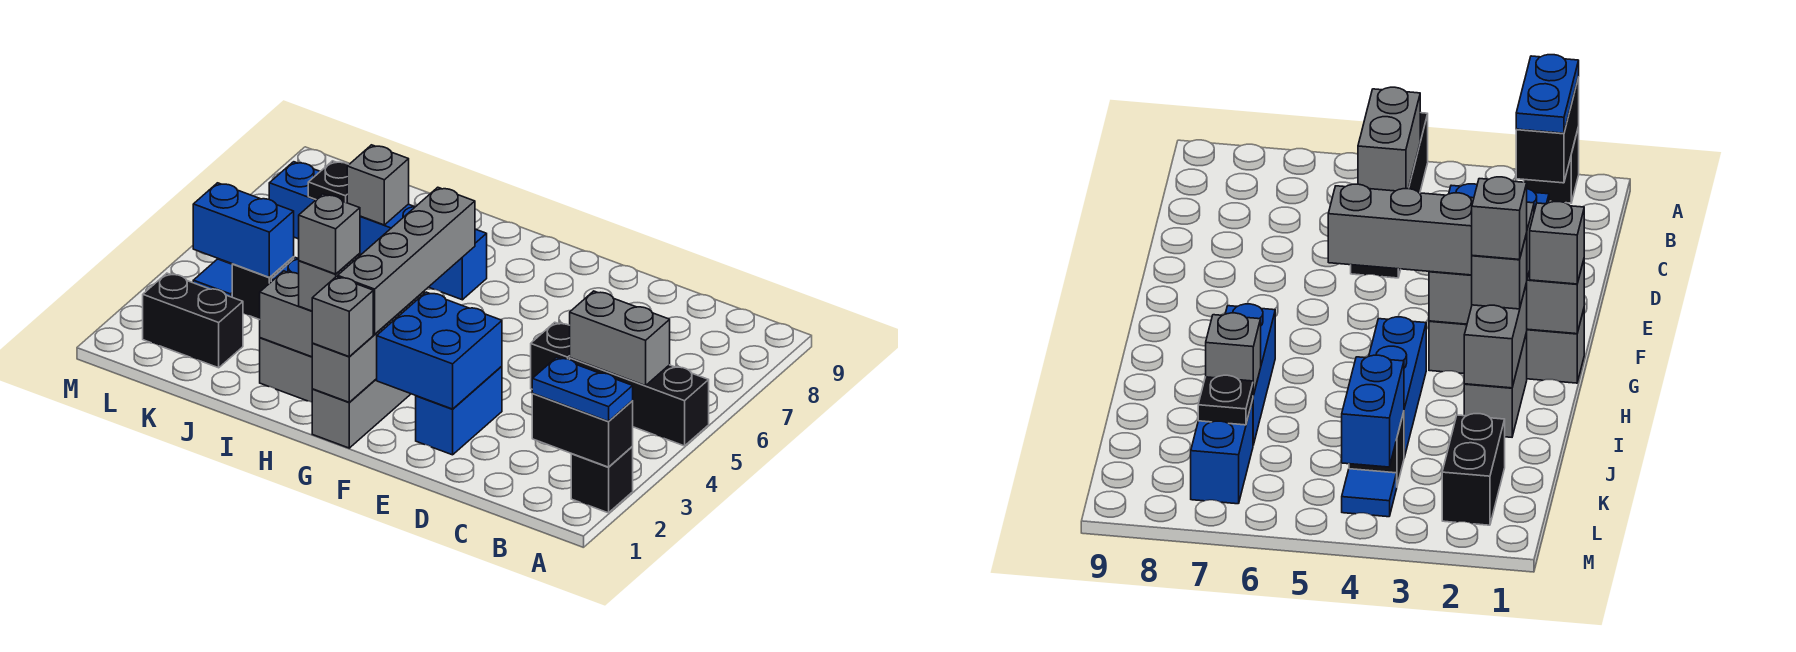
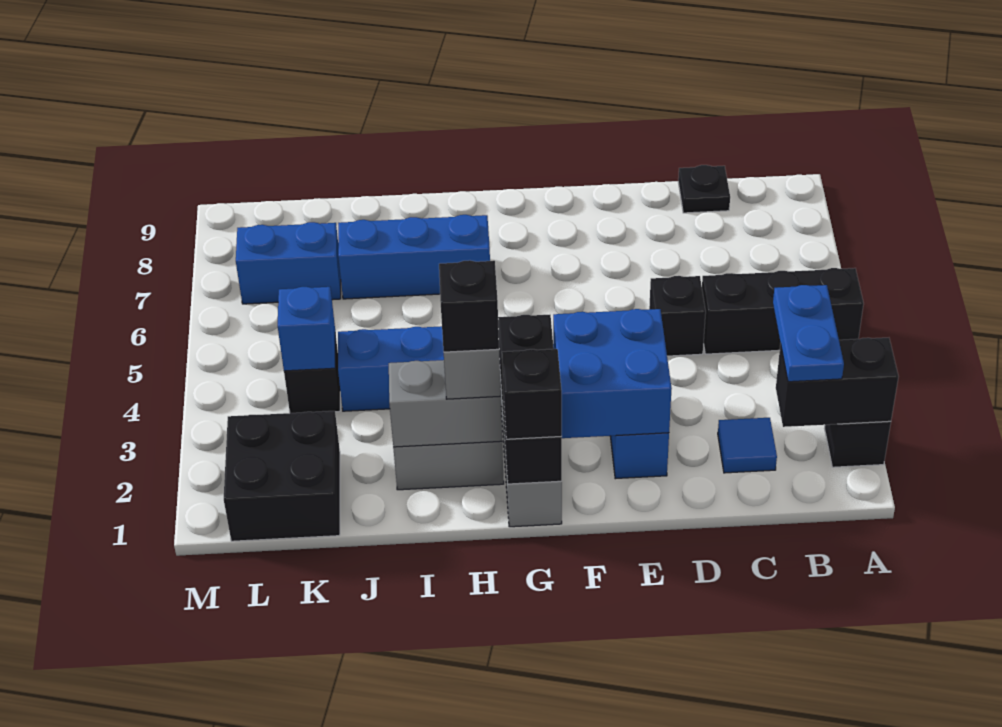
blue plate A2:B2 level 3 -> blue plate B2:B3 level 3
grey brick B5:C5 level 2 -> none
grey brick G1:G3 level 2 -> black brick G1:G3 level 2
grey brick G1 level 3 -> black brick G1 level 3
grey brick G2:G5 level 3 -> none
grey brick H2 level 4 -> black brick H2 level 4
grey brick J7 level 2 -> none
black brick K2:L2 level 1 -> black brick K1:L2 level 1
blue brick K4:L4 level 2 -> blue brick K4 level 2
black plate K7 level 2 -> black plate C9 level 1
blue tile L4 level 1 -> blue tile C2 level 1

